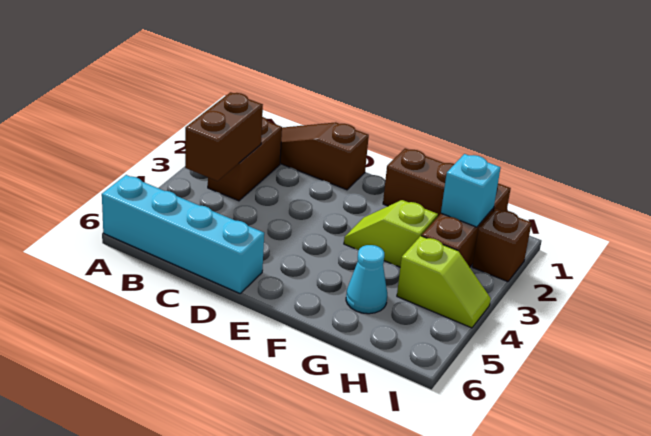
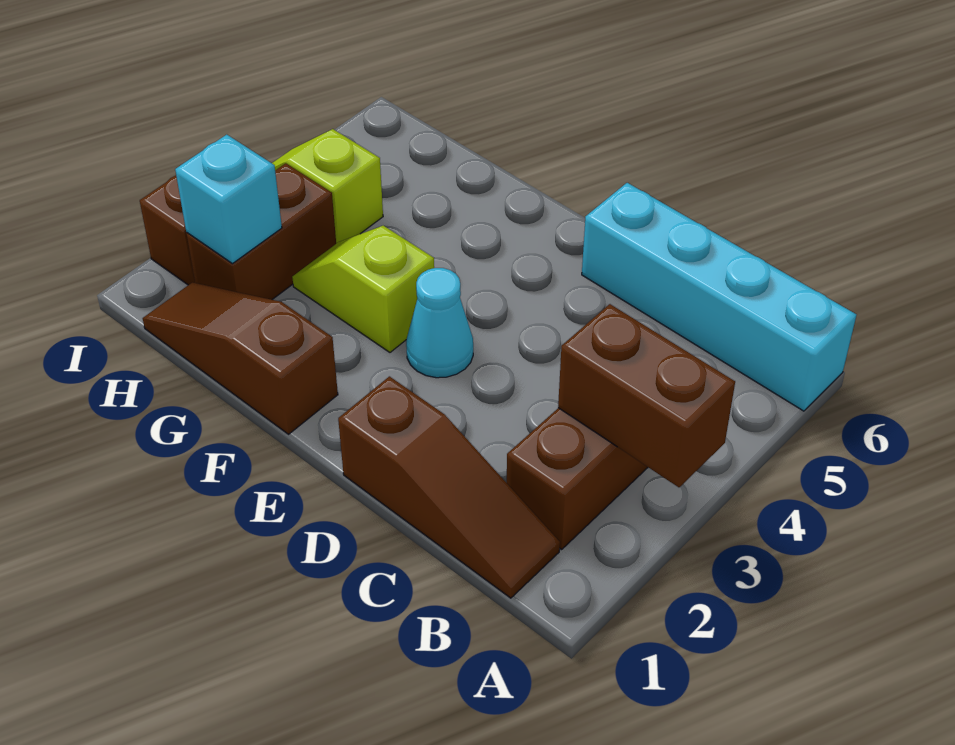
brown brick B3:B4 level 2 -> brown brick A3:B3 level 2
brown brick F1:H1 level 1 -> brown slope F1:H1 level 1 top F
lime slope F3:G3 level 1 top G -> lime slope F3:G3 level 1 top F
cyan cone G5 level 1 -> cyan cone E3 level 1

